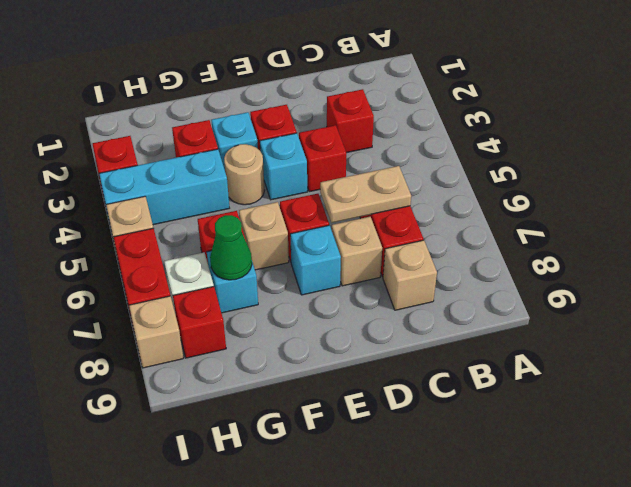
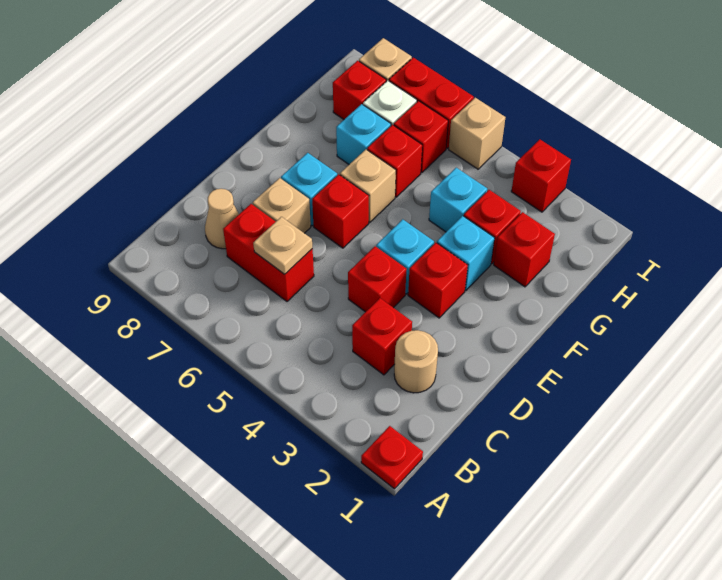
none -> red plate A1 level 1
tan plate C6:D6 level 2 -> tan plate C6 level 2
tan brick C8 level 1 -> tan cone C8 level 1
tan round brick F4 level 1 -> tan round brick C2 level 1
none -> red brick G2 level 1
cyan brick G4:I4 level 1 -> cyan brick G4 level 1
green cone G7 level 2 -> none
none -> red brick H6 level 1

